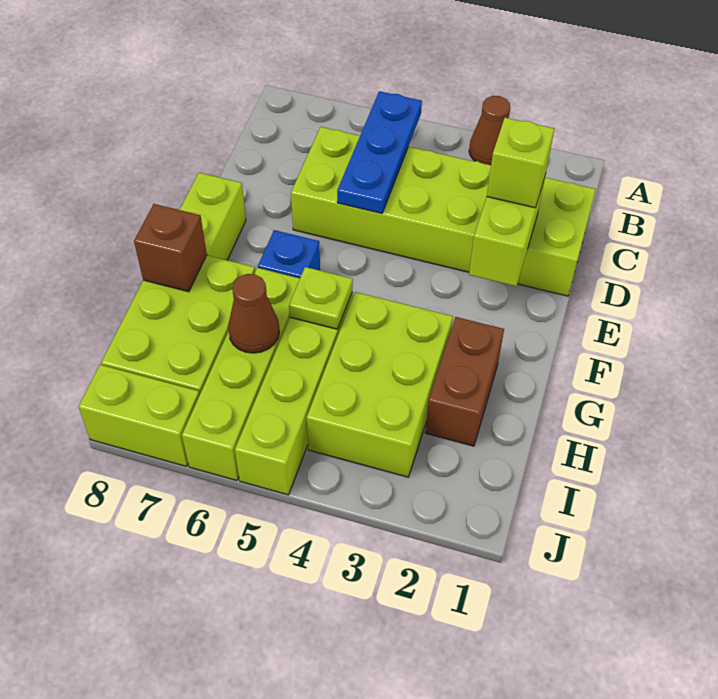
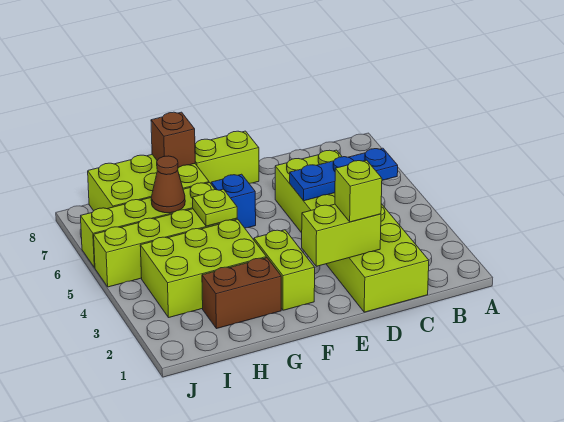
brown cone A3 level 1 -> none
lime brick J7:J8 level 1 -> lime brick F2:F3 level 1

